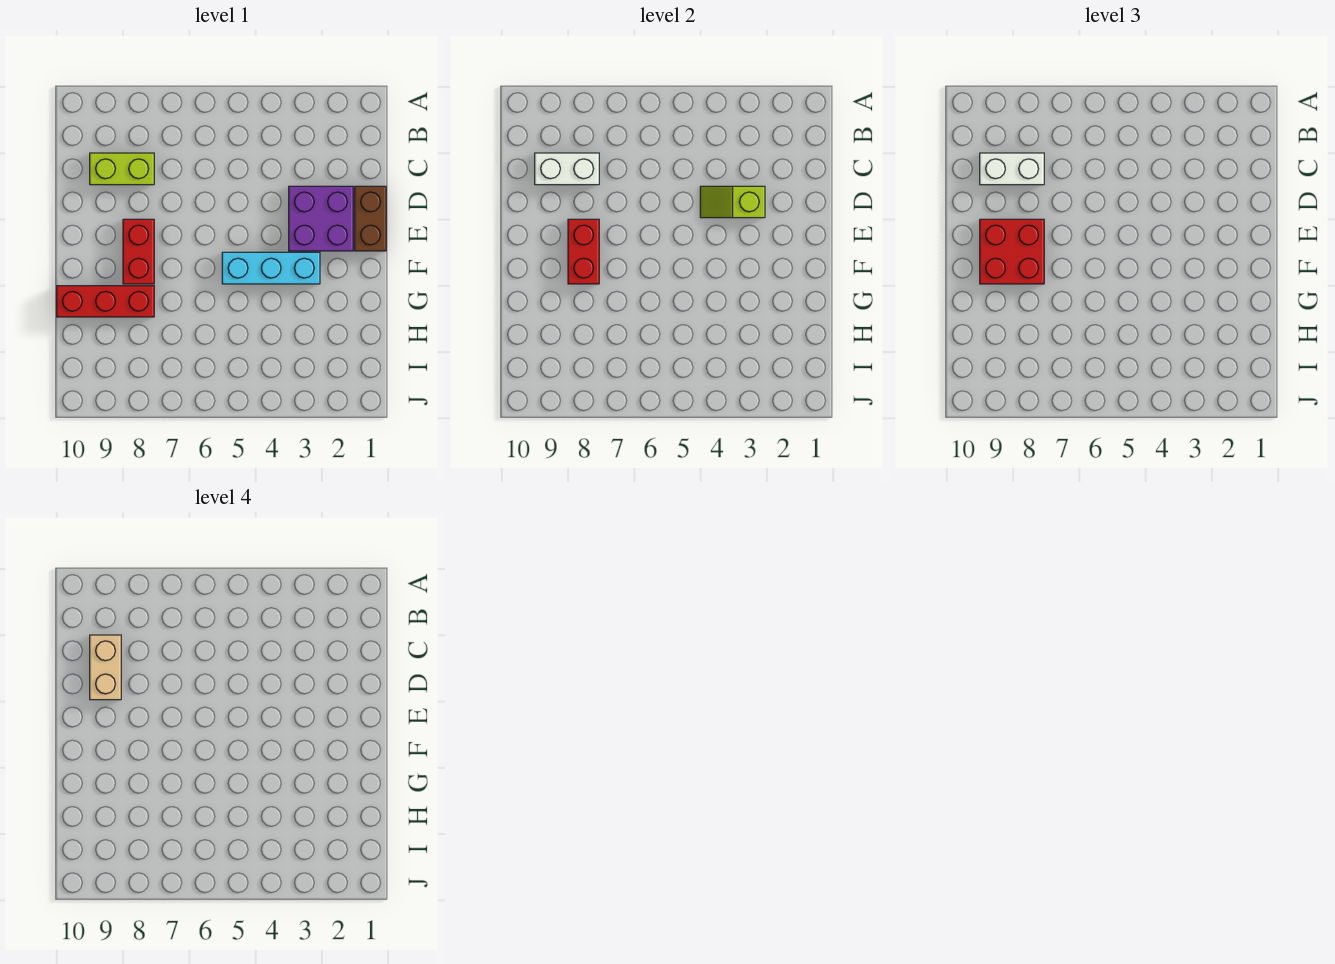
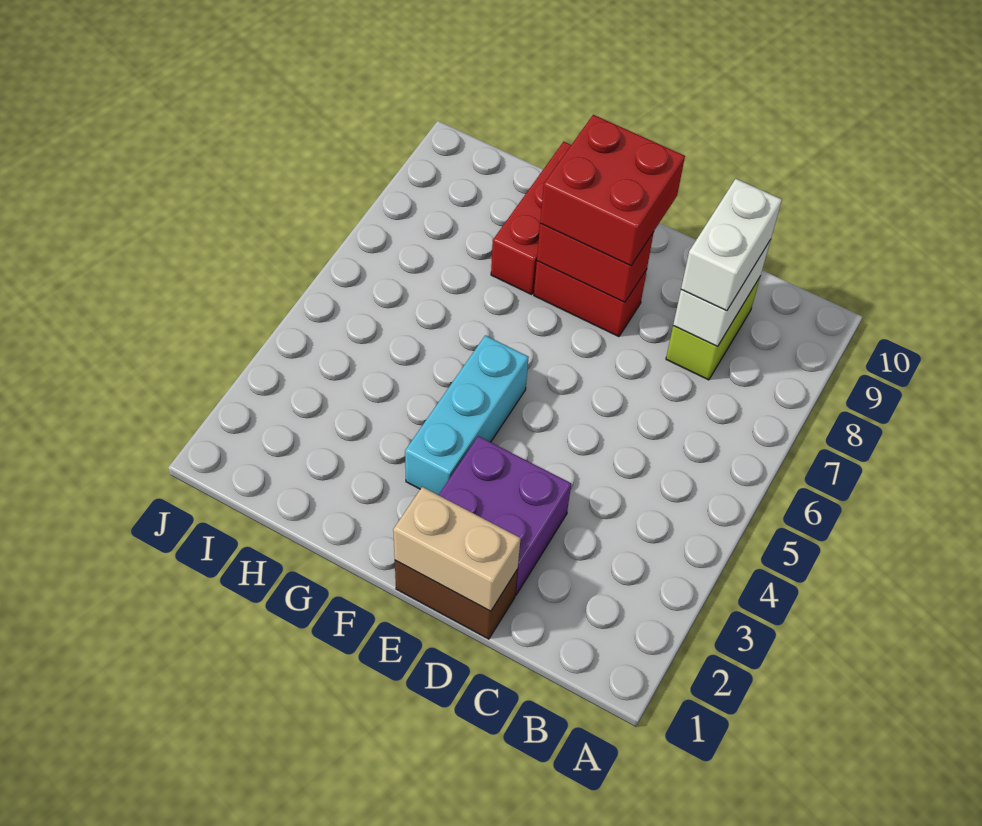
tan brick C9:D9 level 4 -> tan brick D1:E1 level 2
lime slope D3:D4 level 2 top 3 -> none

